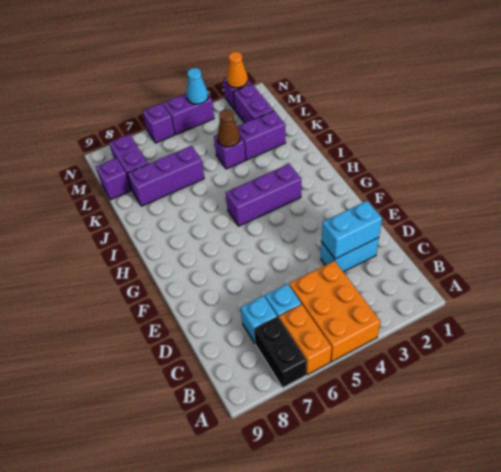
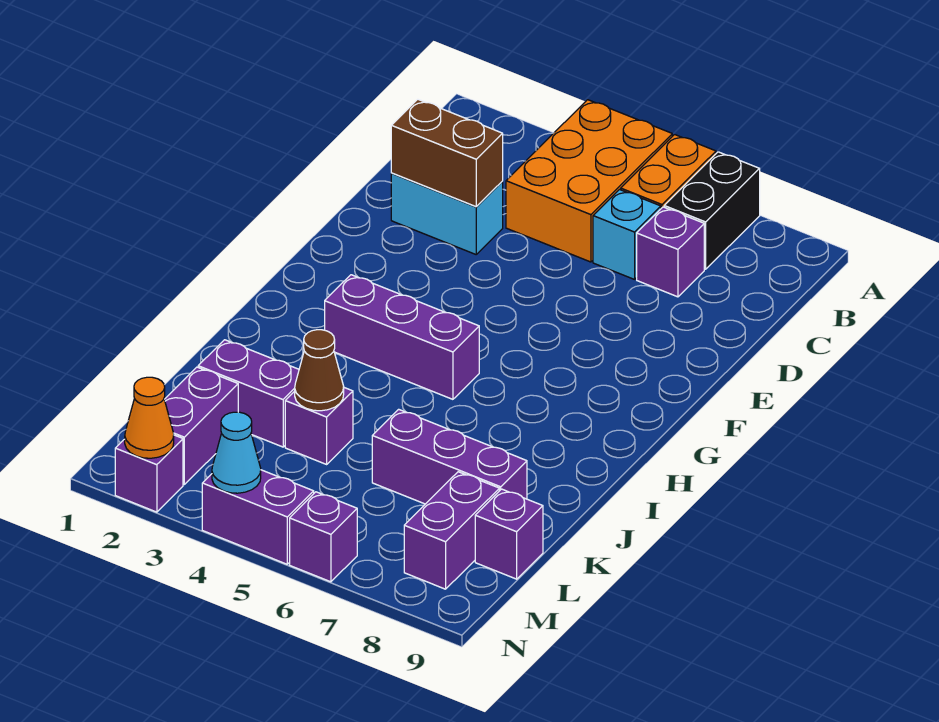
cyan brick C7 level 1 -> purple brick C7 level 1
cyan brick D2:D3 level 2 -> brown brick D2:D3 level 2

